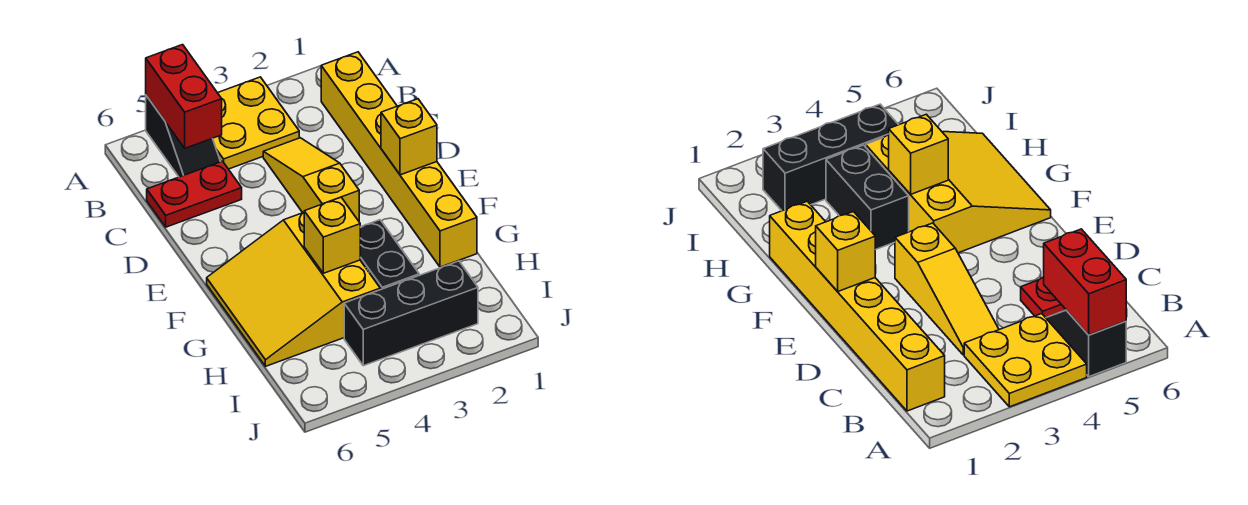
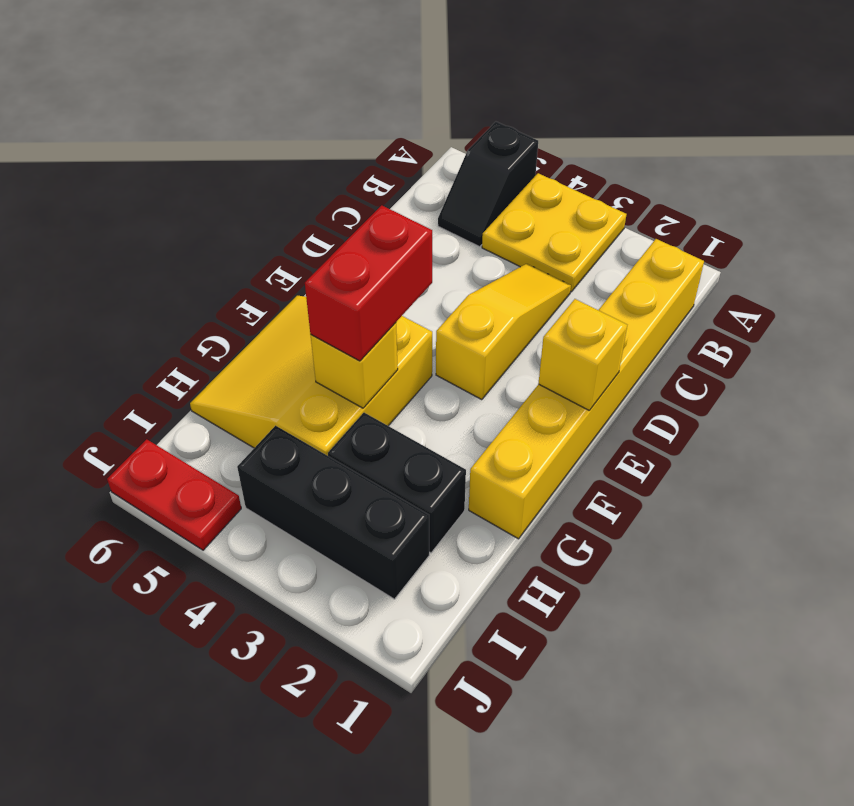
red brick A5:B5 level 2 -> red brick F4:G4 level 3
red plate C5:C6 level 1 -> red plate J5:J6 level 1
black brick G3:H3 level 1 -> black brick H2:H3 level 1

